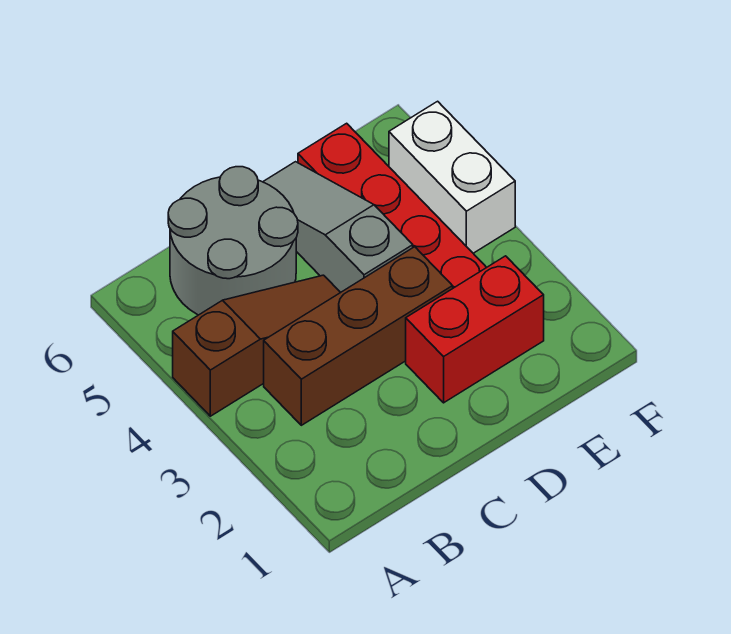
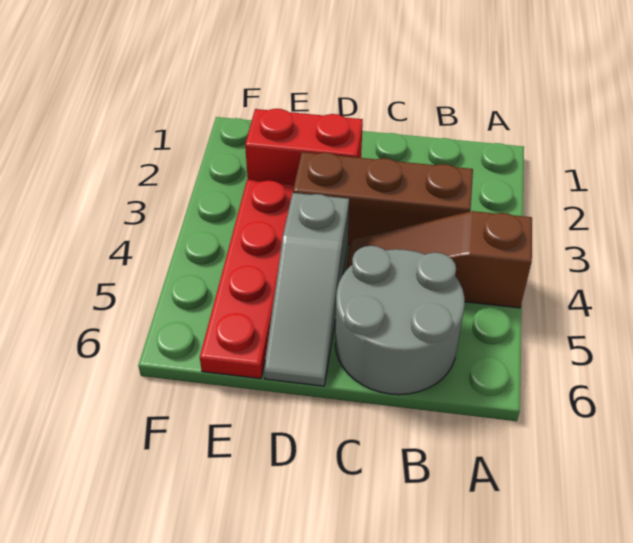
white brick F4:F5 level 1 -> none

